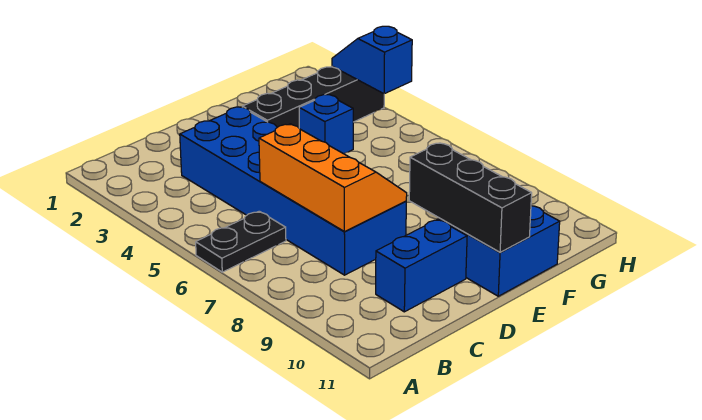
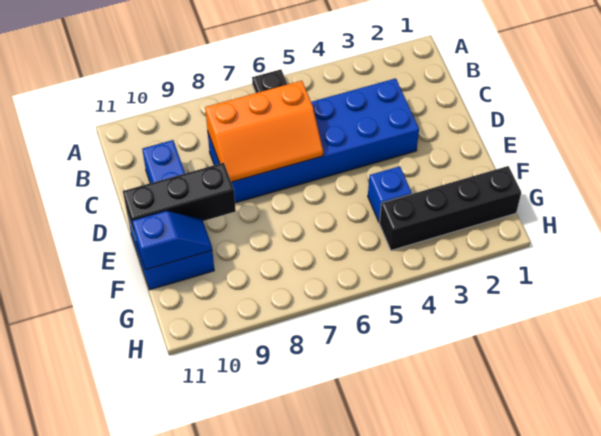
black brick E3:H3 level 1 -> black brick G1:G4 level 1
blue slope H3:H4 level 2 top 4 -> blue slope F10:F11 level 2 top 11

